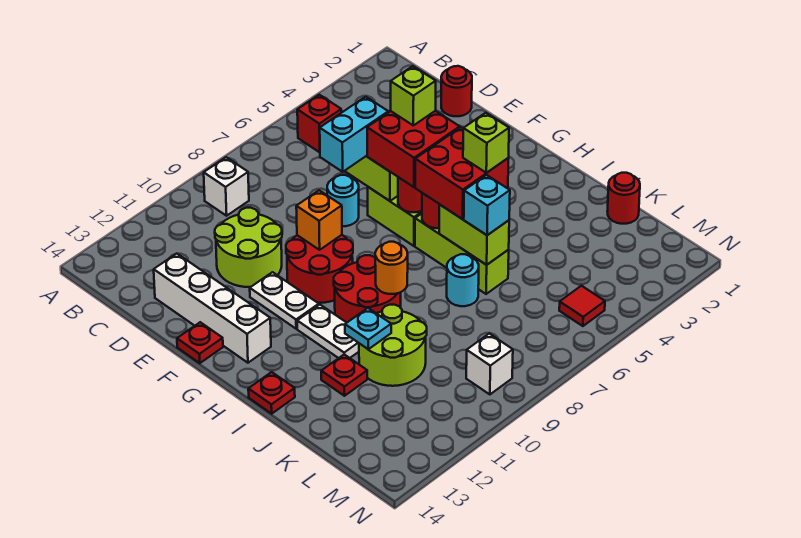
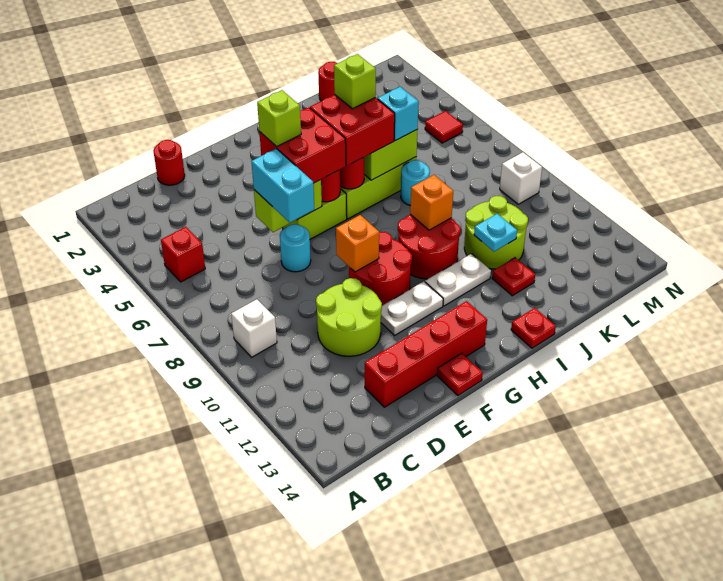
white brick D13:G13 level 1 -> red brick D13:G13 level 1
orange round brick I9 level 2 -> orange brick I9 level 2

